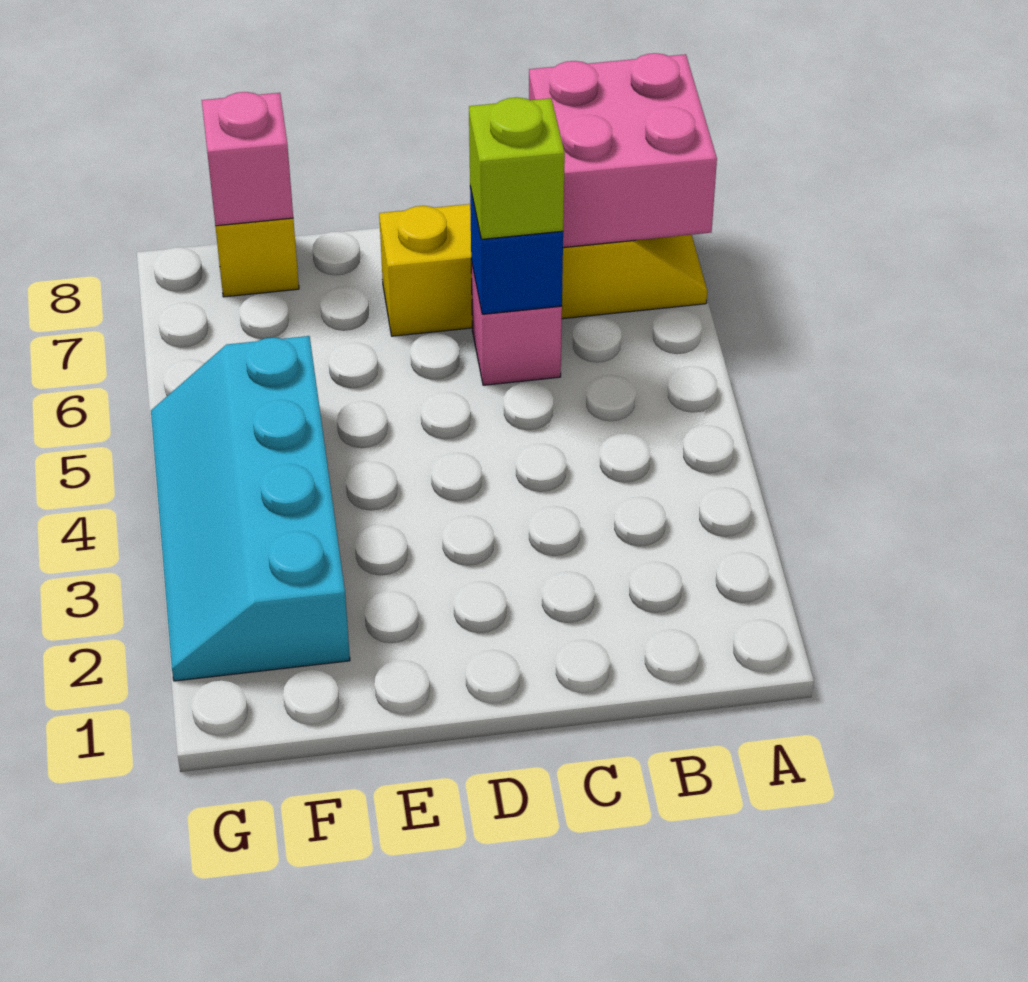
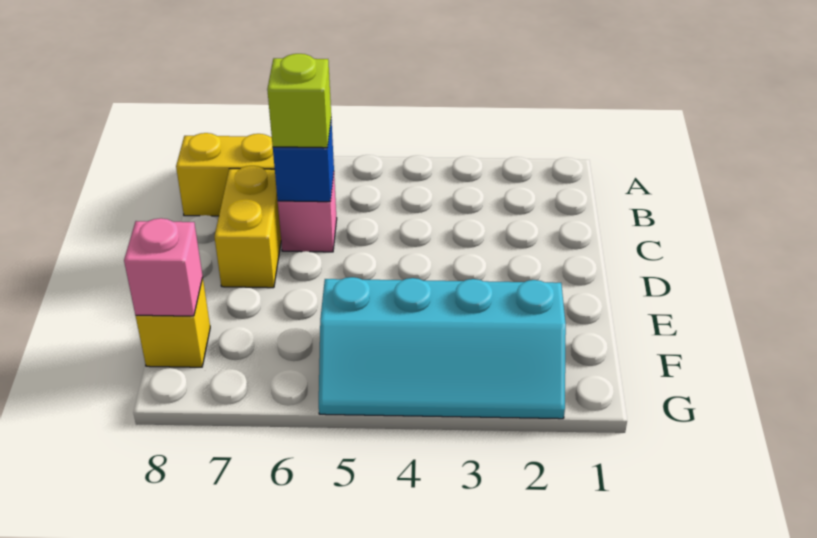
pink brick A7:B8 level 2 -> none

